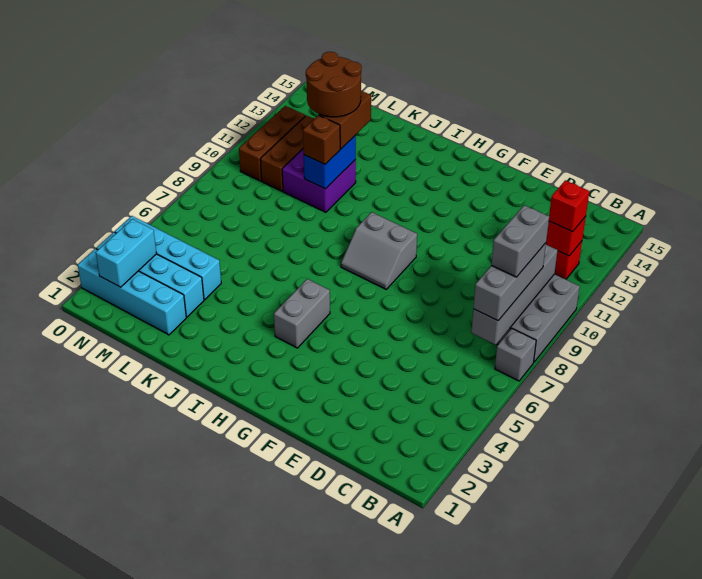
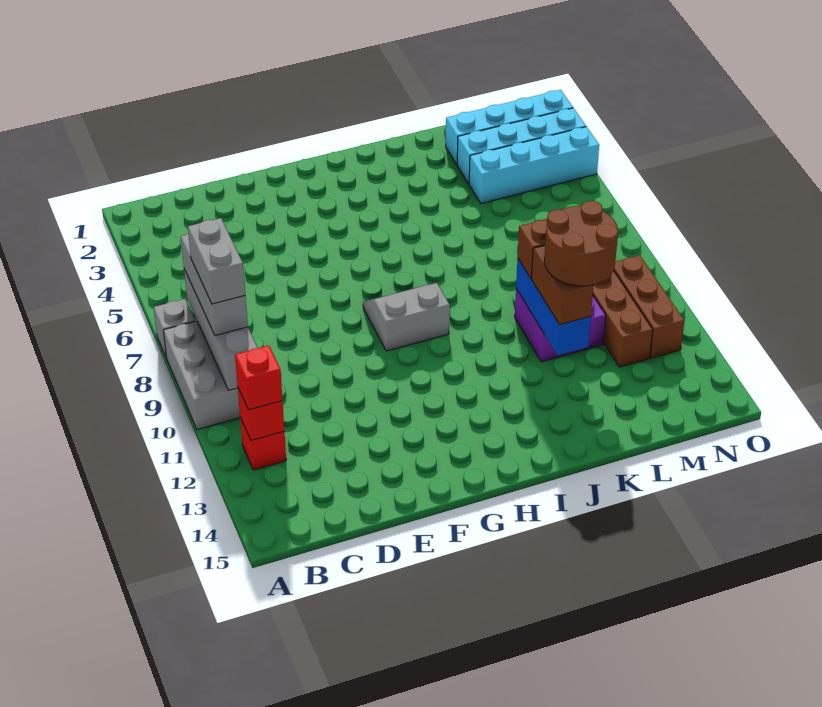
grey brick H4:H5 level 1 -> none
blue brick K10:K11 level 2 -> blue brick K10:K12 level 2
cyan brick N2:N3 level 2 -> none

